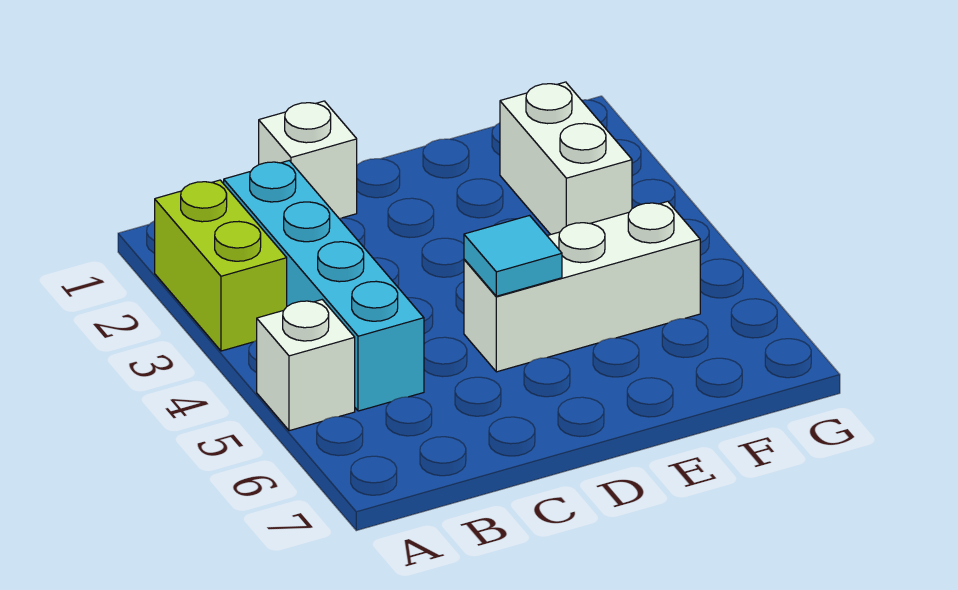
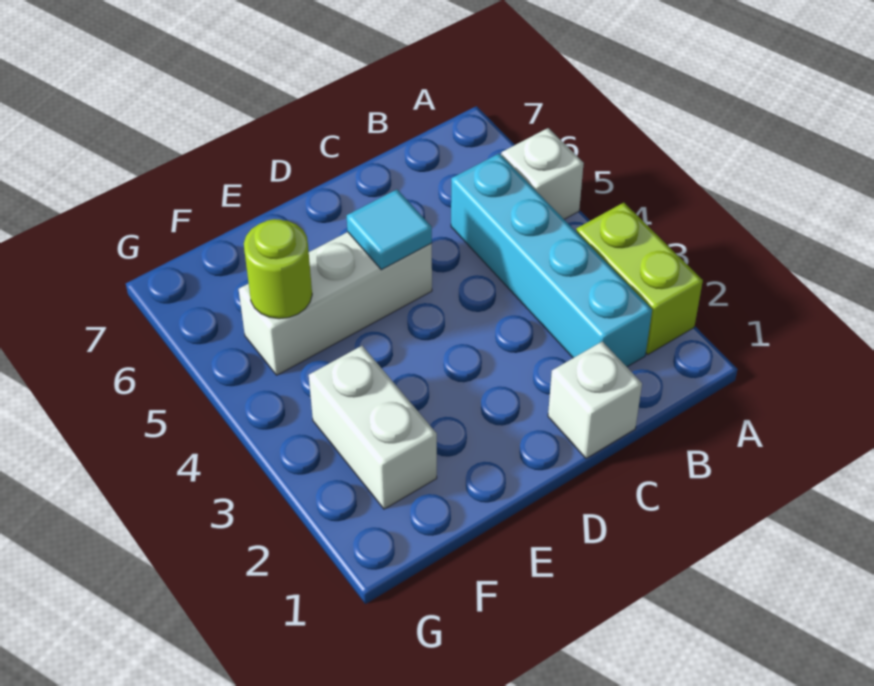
none -> lime round brick F5 level 2

